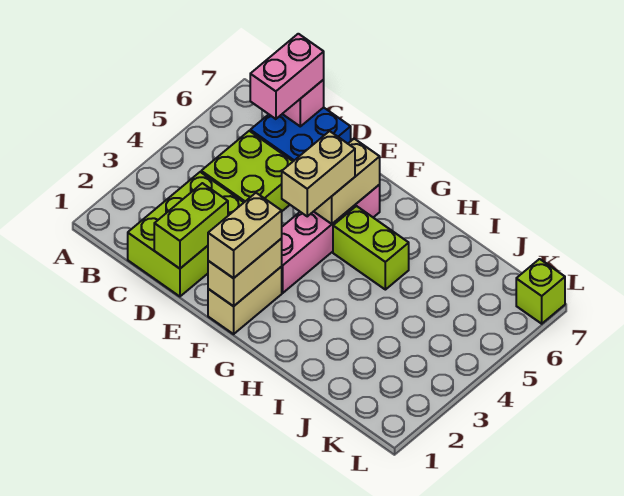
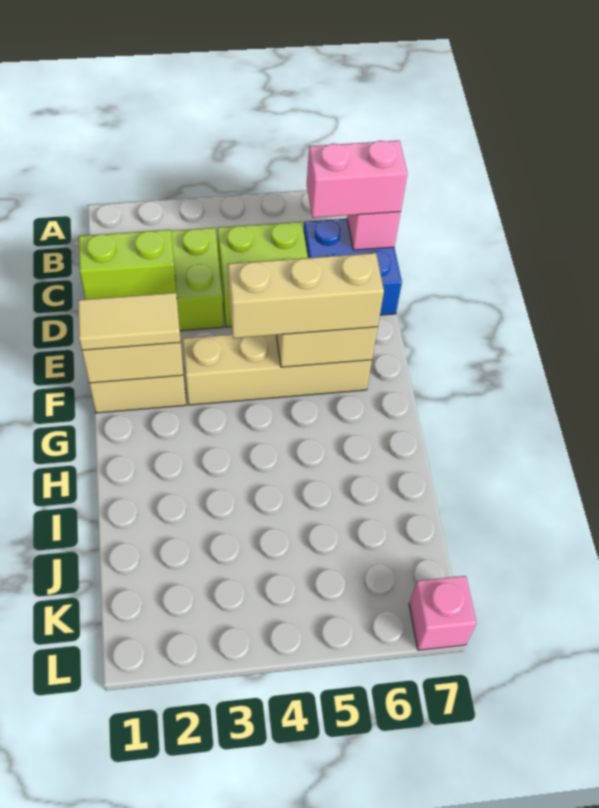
tan brick F1:F2 level 3 -> tan tile F1:F2 level 3
pink brick F3:F6 level 1 -> tan brick F3:F6 level 1
tan brick F4:F5 level 3 -> tan brick F4:F6 level 3
lime brick G5:H5 level 1 -> none
lime brick L7 level 1 -> pink brick L7 level 1

